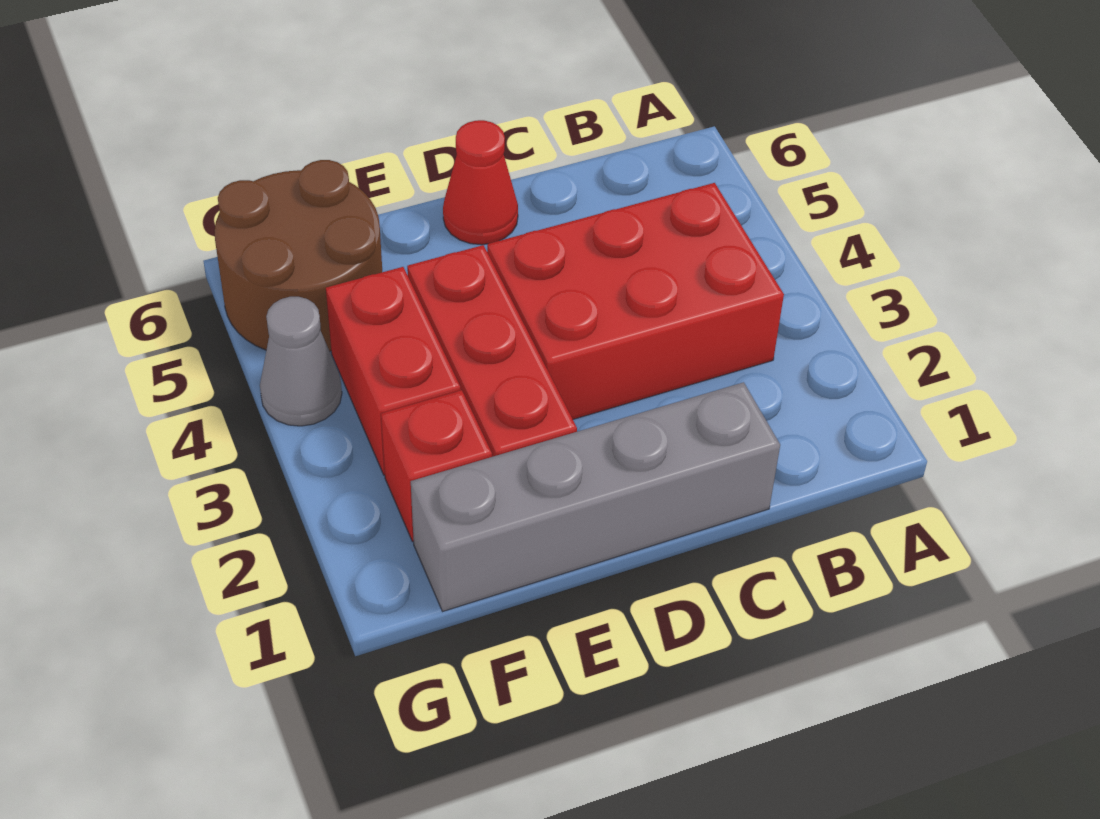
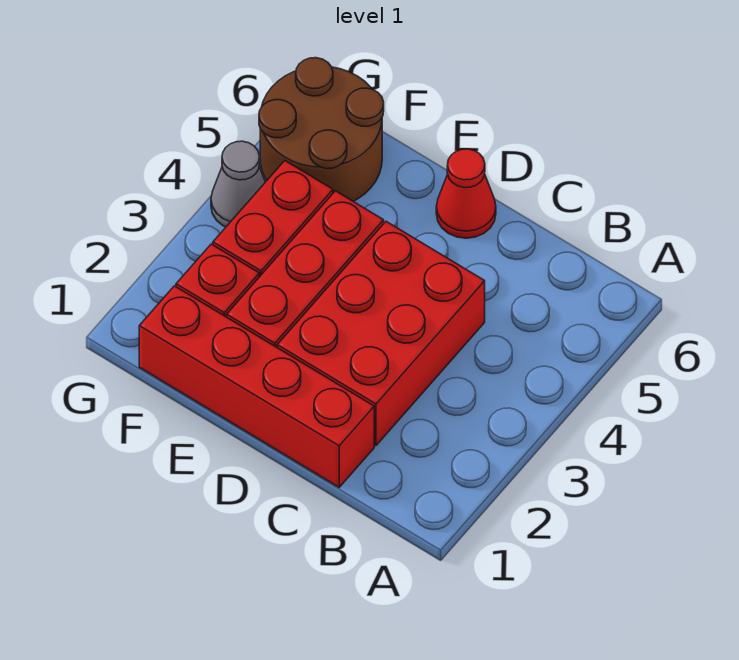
red brick B3:D4 level 1 -> red brick C2:D4 level 1
grey brick C1:F1 level 1 -> red brick C1:F1 level 1

